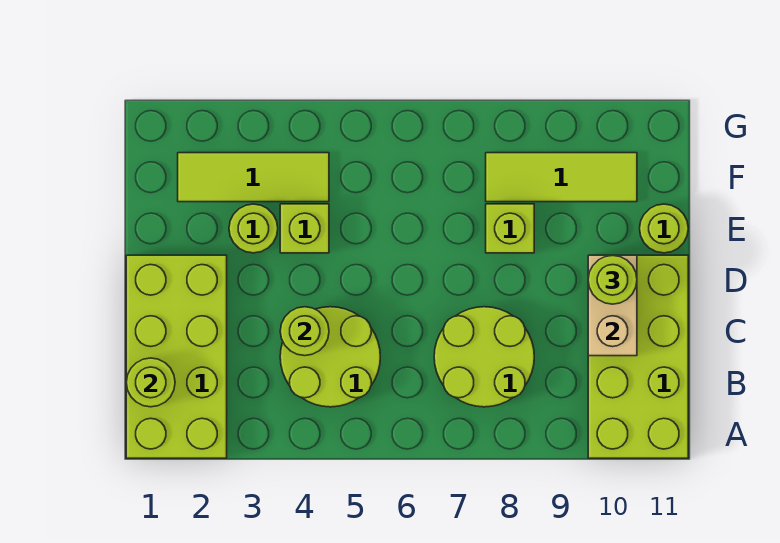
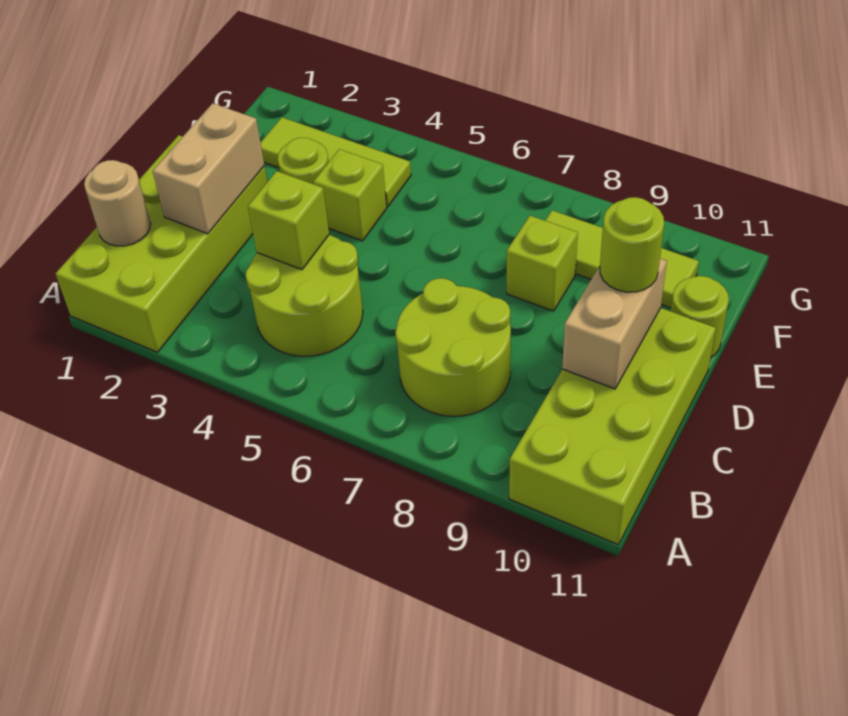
lime round brick B1 level 2 -> tan round brick B1 level 2
none -> tan brick C2:D2 level 2
lime round brick C4 level 2 -> lime brick C4 level 2

